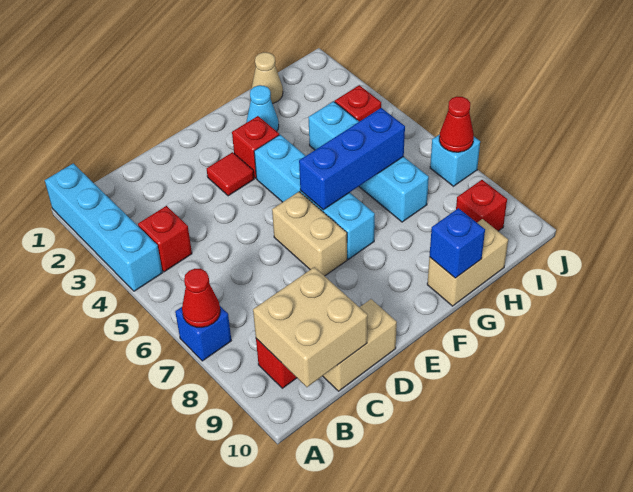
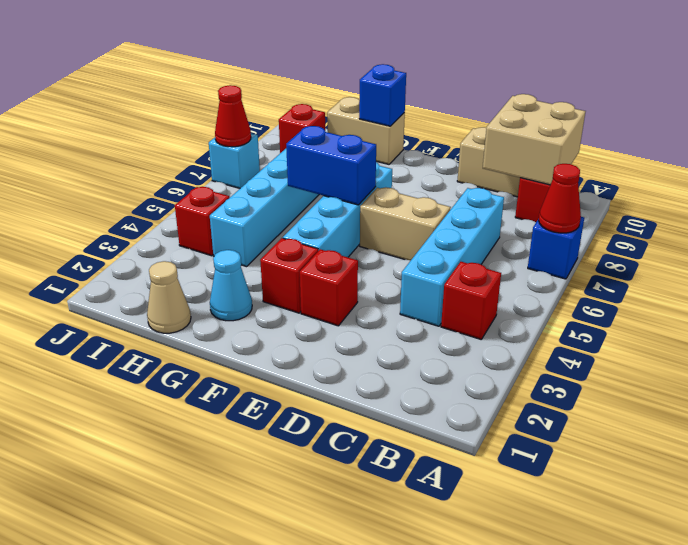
cyan brick A1:A4 level 1 -> cyan brick C4:C7 level 1
red tile E3 level 1 -> red brick E3 level 1
tan brick E6:E7 level 1 -> tan brick D6:E6 level 1
blue brick F6:H6 level 2 -> blue brick F6:G6 level 2

